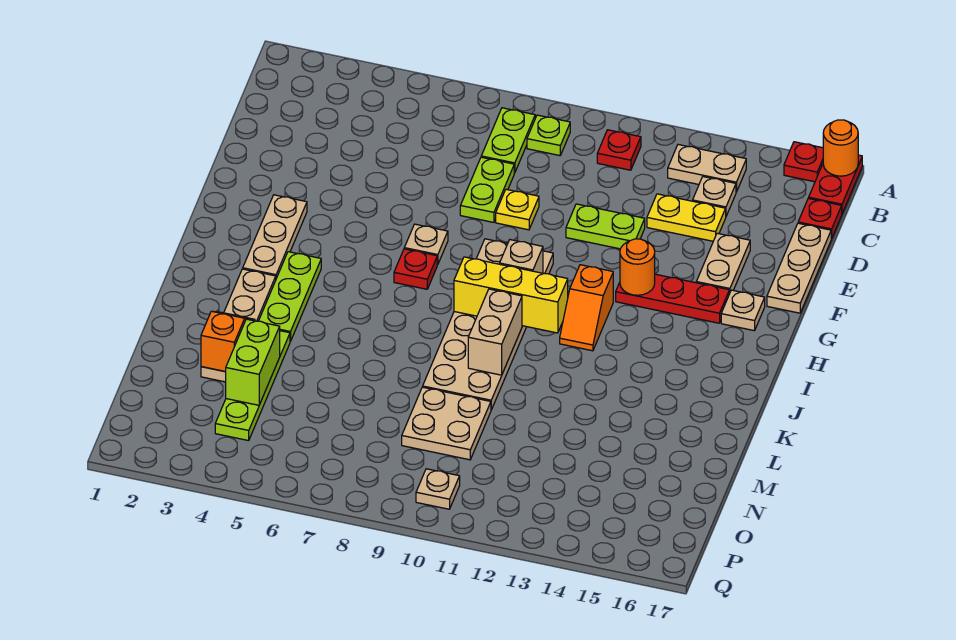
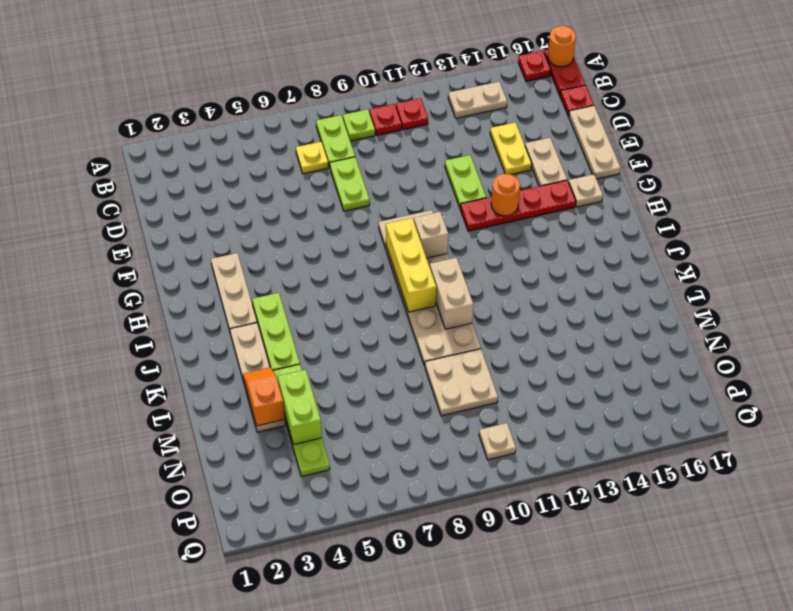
tan plate C14 level 1 -> none
yellow plate D13:D14 level 1 -> yellow plate D14:E14 level 1
yellow plate E9 level 1 -> yellow plate C7 level 1
lime plate E11:E12 level 1 -> lime plate E12:F12 level 1
tan plate G7 level 1 -> none
red plate G13:G15 level 1 -> red plate G12:G15 level 1
red plate H7 level 1 -> red plate B10 level 1
orange slope H12:I12 level 1 top H -> none
yellow brick I9:I11 level 2 -> yellow brick H9:J9 level 2

